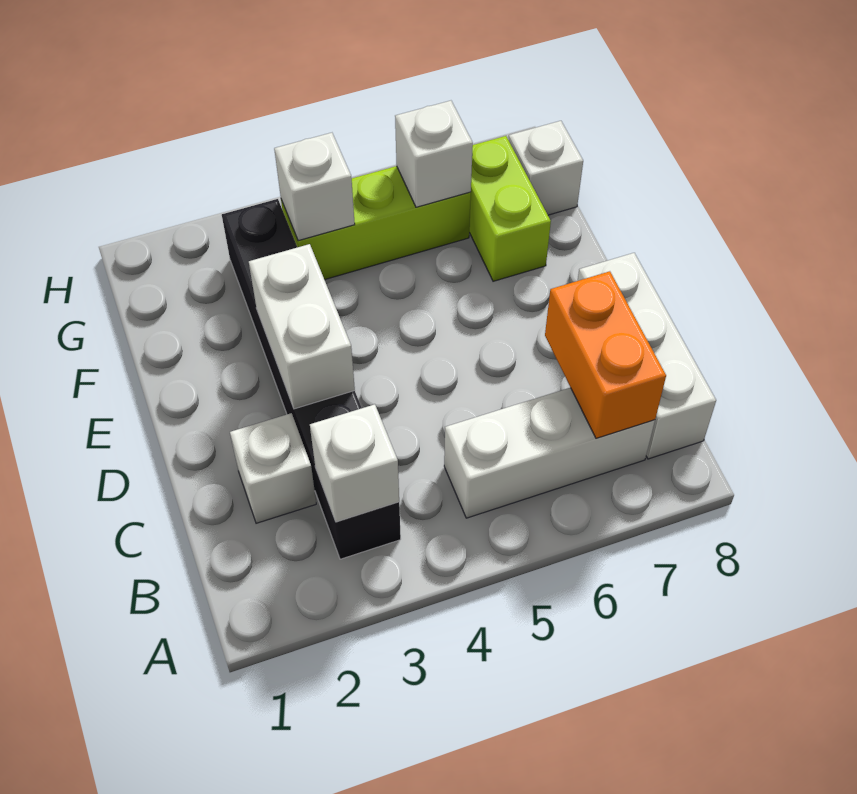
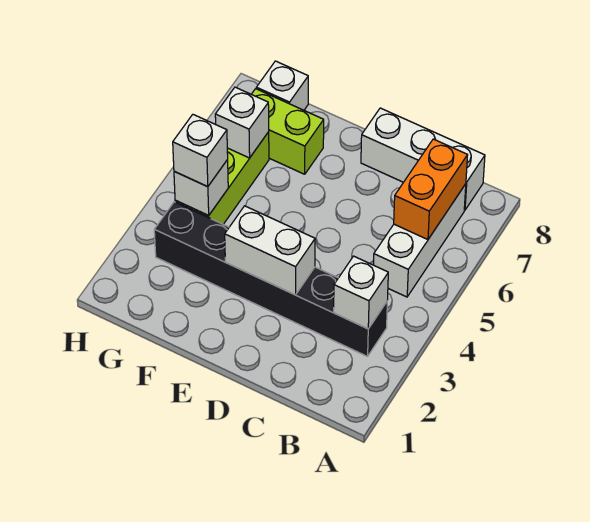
orange brick B7:C7 level 2 -> orange brick B6:B7 level 2
white brick C2 level 1 -> white brick G4 level 3

